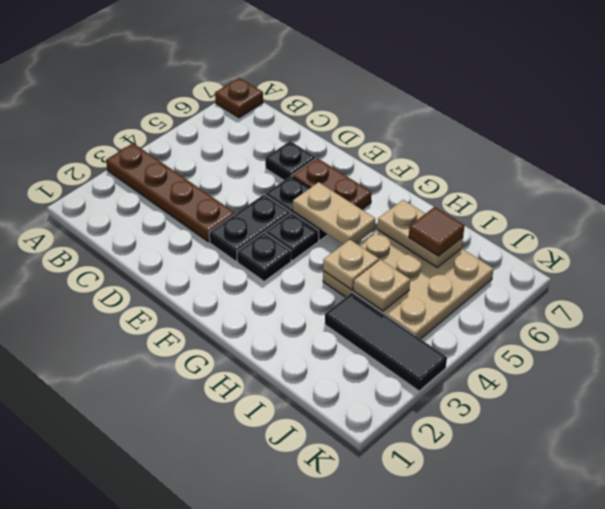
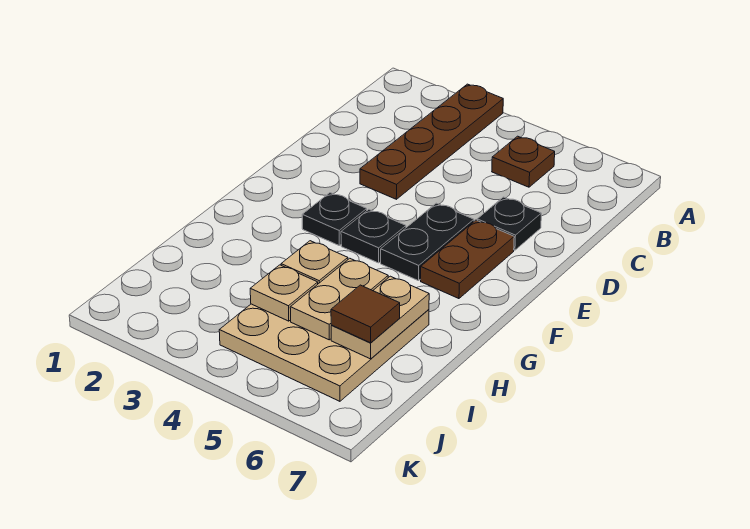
brown plate A7 level 1 -> brown plate B5 level 1
black plate E3:E4 level 1 -> none
tan plate F5:G5 level 2 -> tan plate H5:I5 level 2
black tile I3:K3 level 1 -> none

